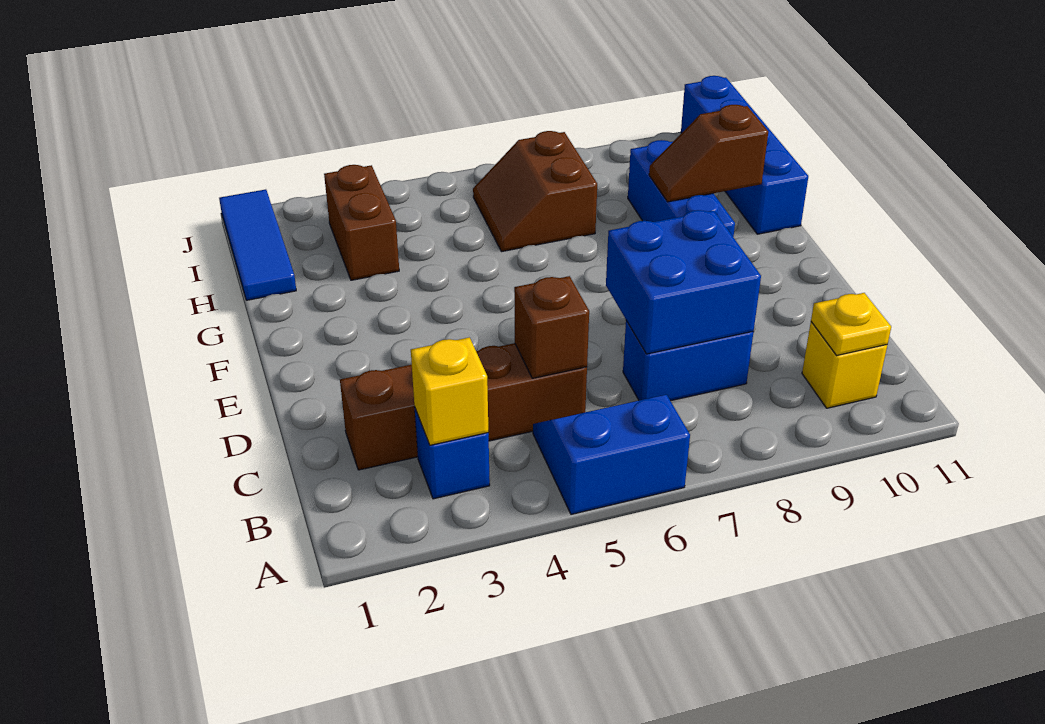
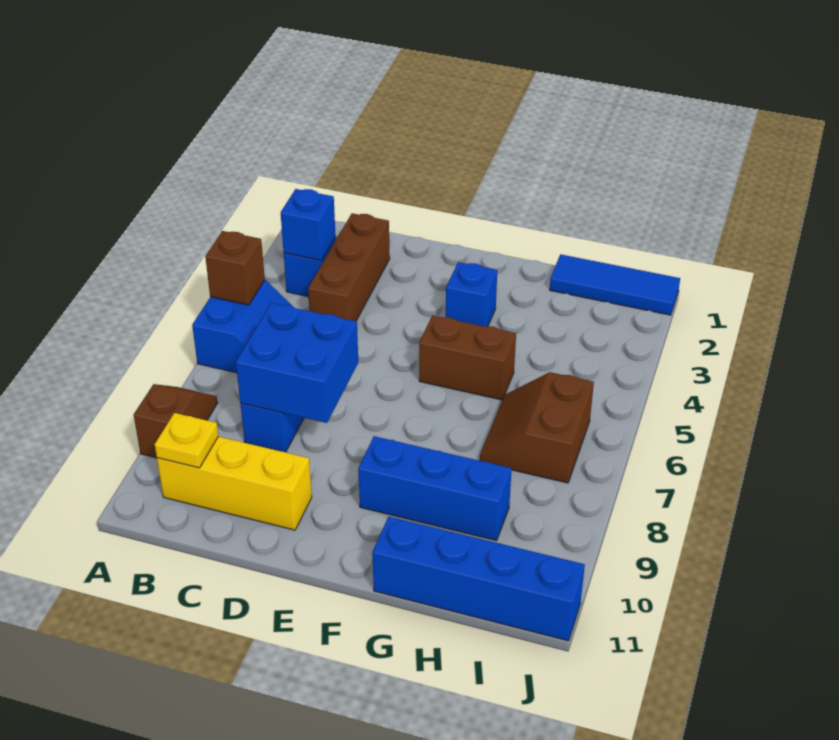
yellow brick B3 level 2 -> blue brick B3 level 2
yellow brick B10 level 1 -> yellow brick B10:D10 level 1
brown brick C2:C5 level 1 -> brown brick C2:C4 level 1
brown brick C5 level 2 -> brown brick A5 level 2
none -> blue brick F3 level 1
brown slope G9:G10 level 2 top 10 -> brown slope A8:A9 level 1 top 9
brown brick H3:I3 level 1 -> brown brick F5:G5 level 1
brown slope H6:I7 level 1 top 7 -> brown slope H6:I7 level 1 top I

